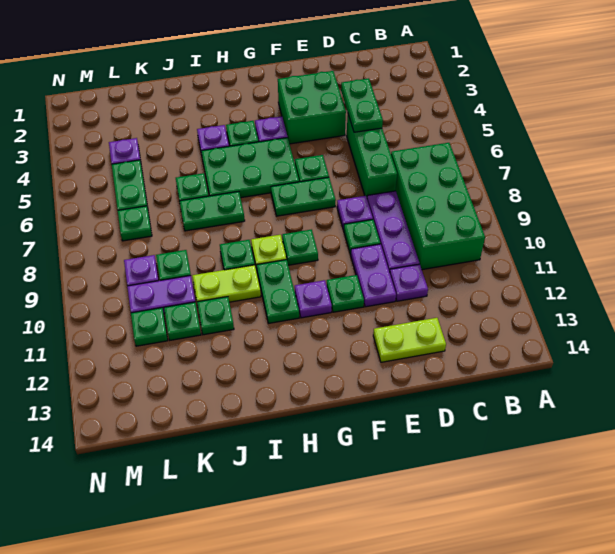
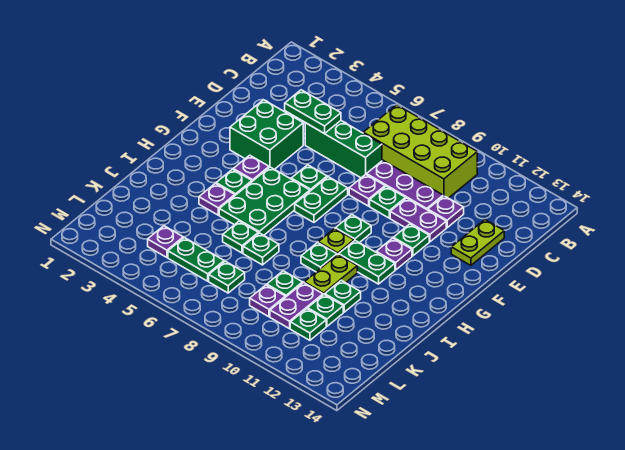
green brick B7:C10 level 1 -> lime brick B7:C10 level 1
green plate I7:J7 level 1 -> green plate J7 level 1

